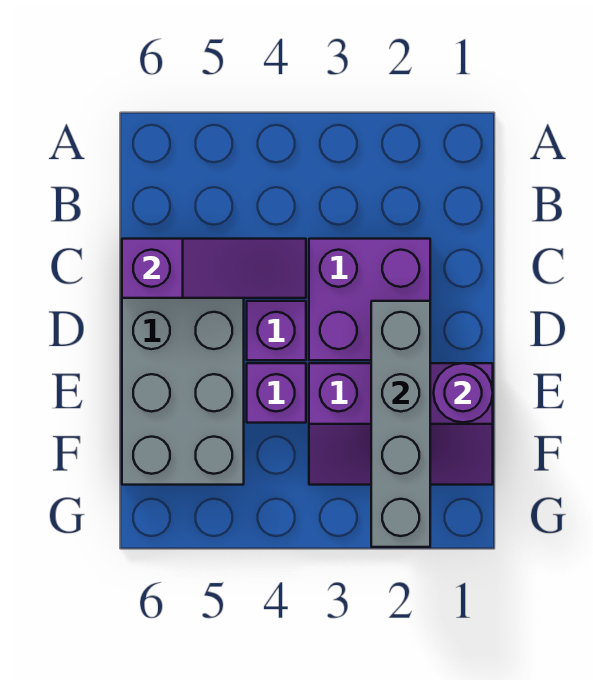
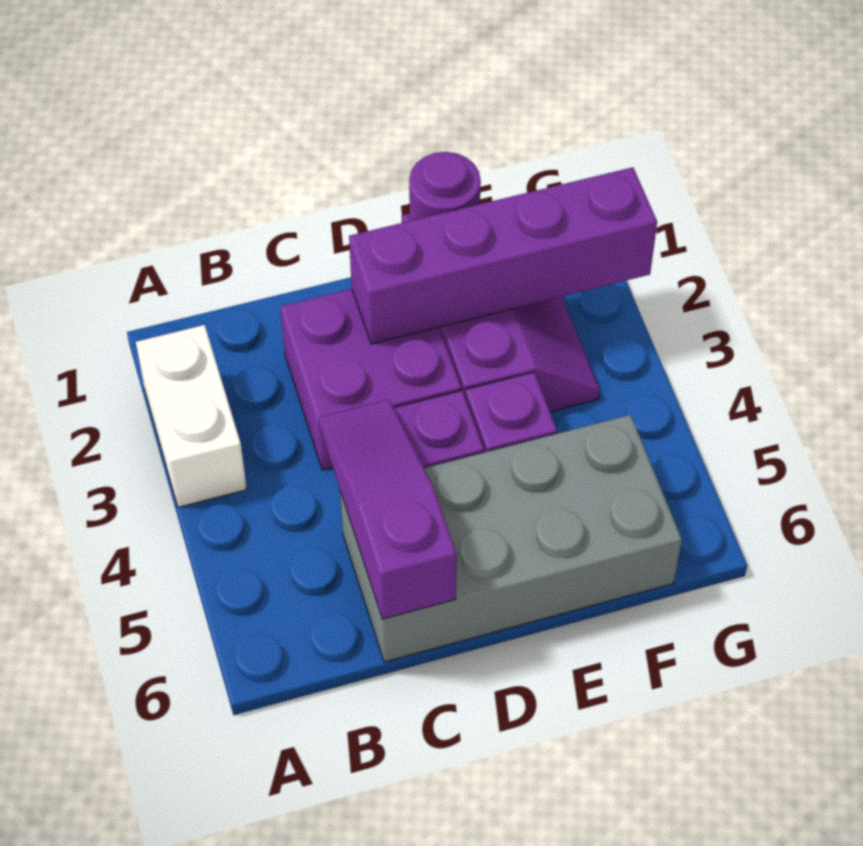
none -> white brick A2:A3 level 1
grey brick D2:G2 level 2 -> purple brick D2:G2 level 2

